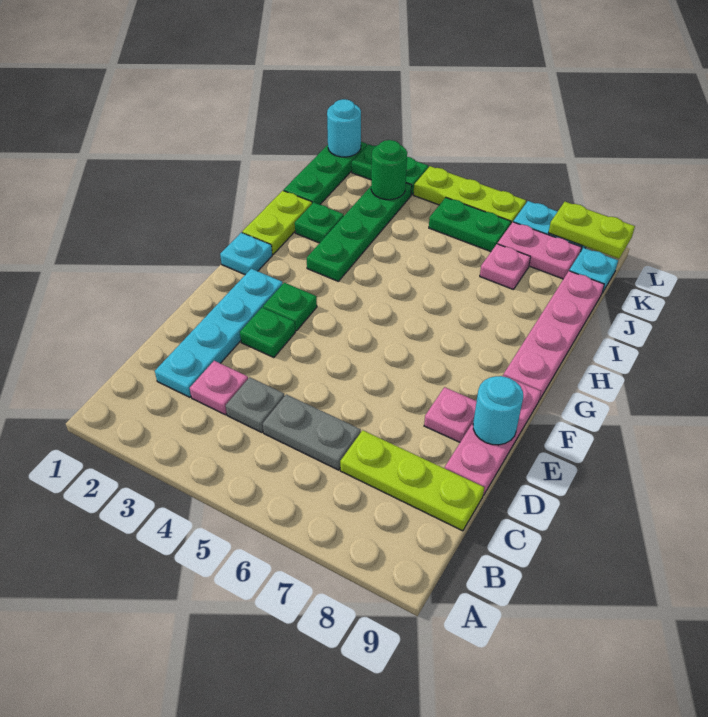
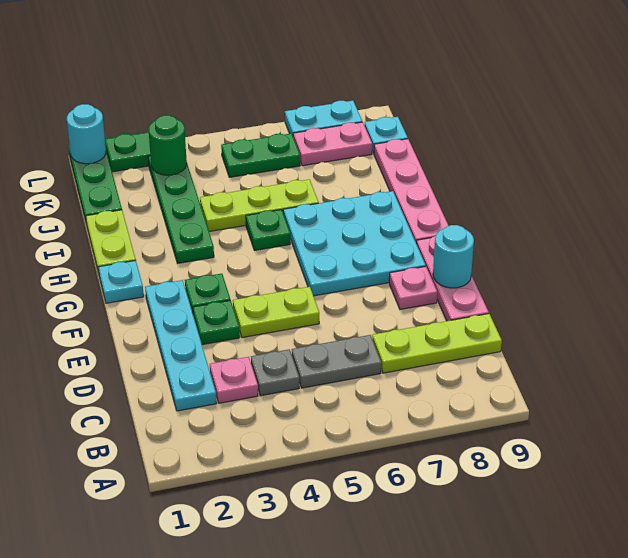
none -> cyan plate F6:H8 level 1
green plate I2 level 1 -> green plate H5 level 1
pink plate J7 level 1 -> none
lime plate L4:L6 level 1 -> lime plate I4:I6 level 1
lime plate L8:L9 level 2 -> lime plate E4:E5 level 1

